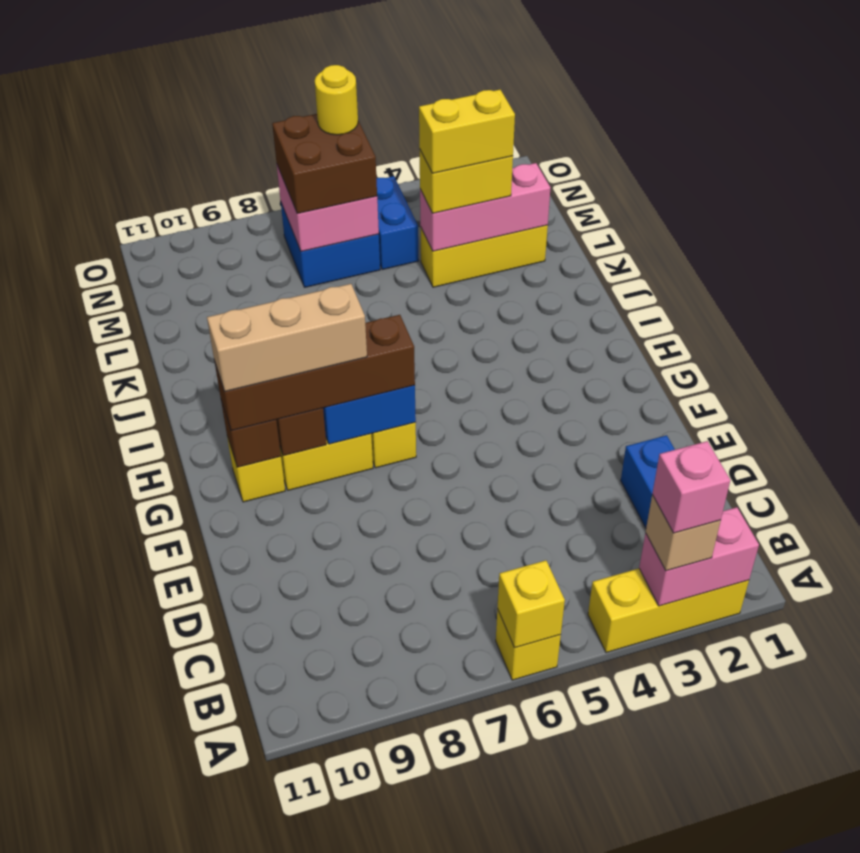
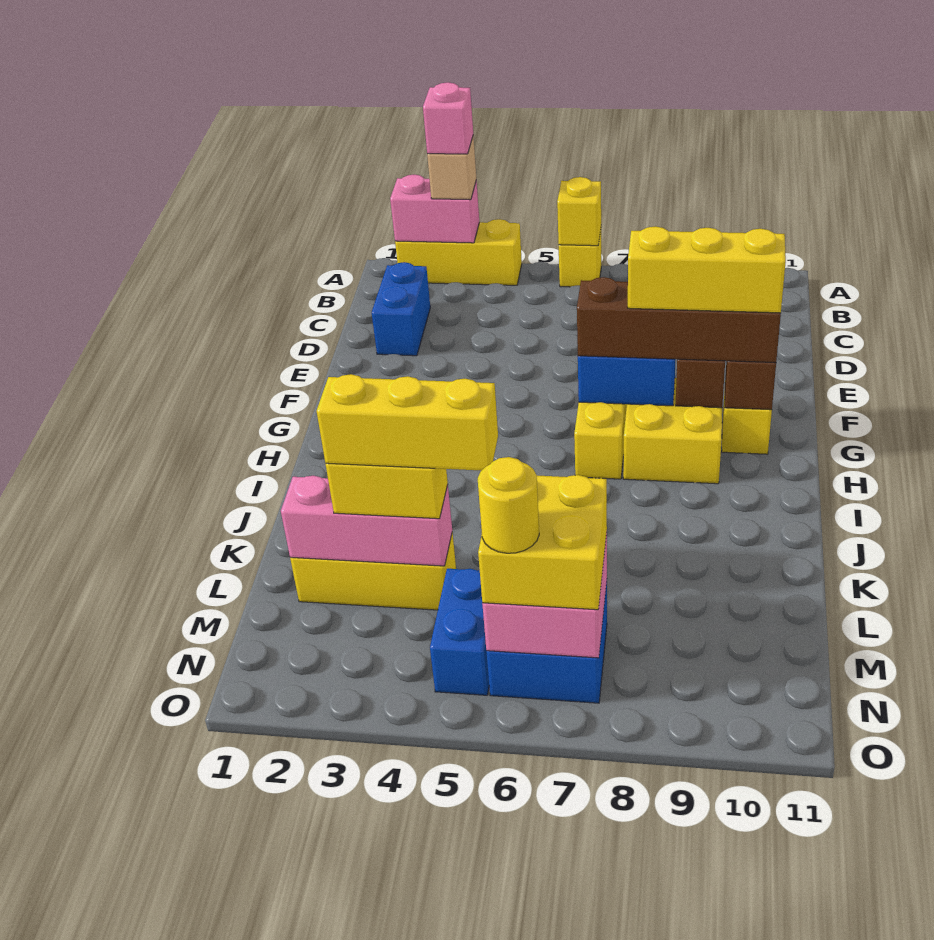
tan brick G8:G10 level 4 -> yellow brick G8:G10 level 4
yellow brick L3:L4 level 4 -> yellow brick L3:L5 level 4
brown brick M6:N7 level 3 -> yellow brick M6:N7 level 3

